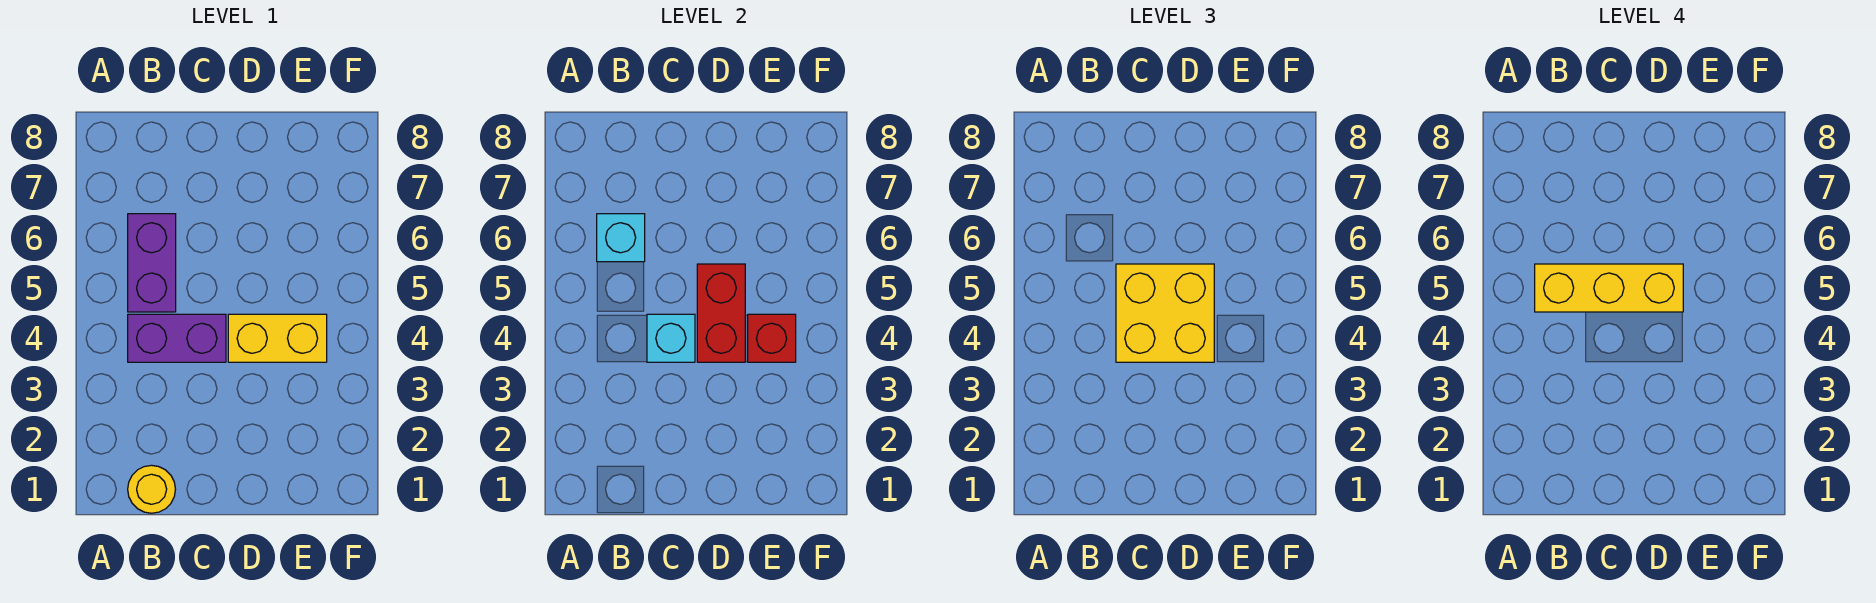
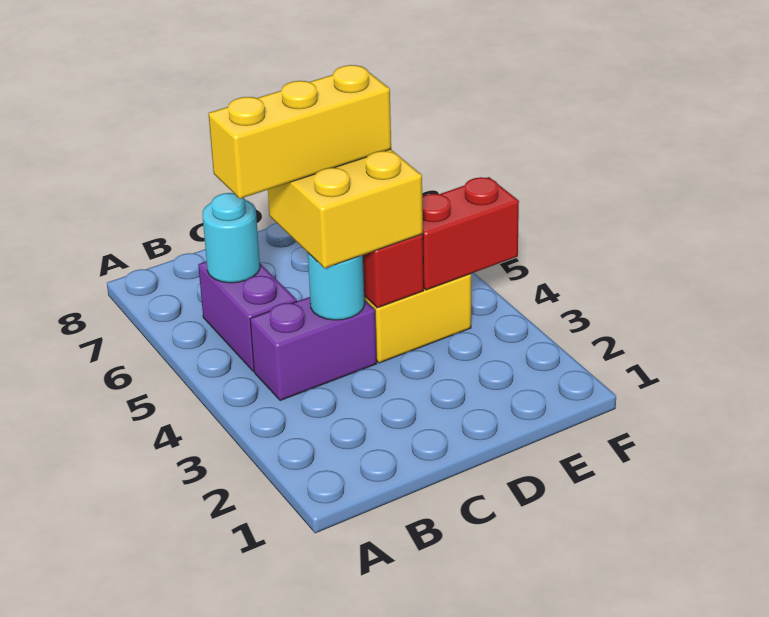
yellow round brick B1 level 1 -> none
cyan brick B6 level 2 -> cyan round brick B6 level 2
cyan brick C4 level 2 -> cyan round brick C4 level 2
red brick E4 level 2 -> red brick E4:F4 level 2

